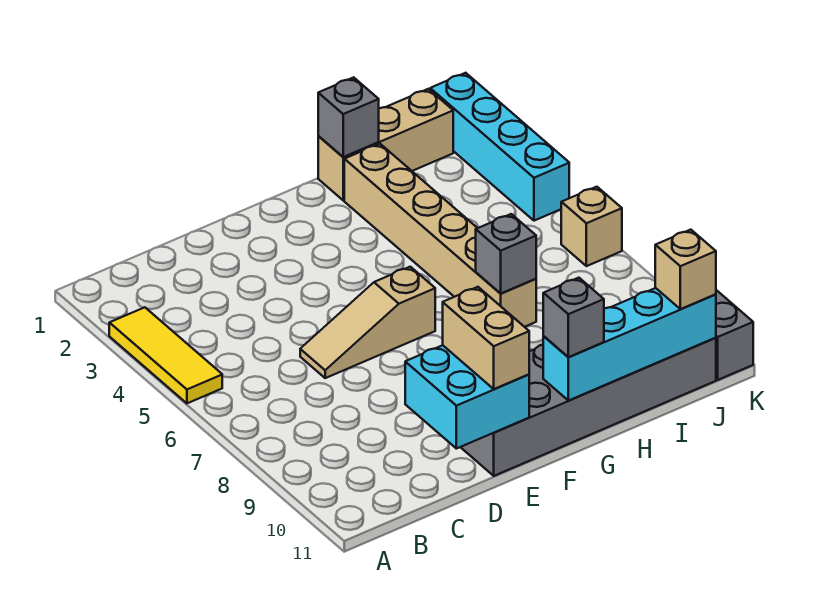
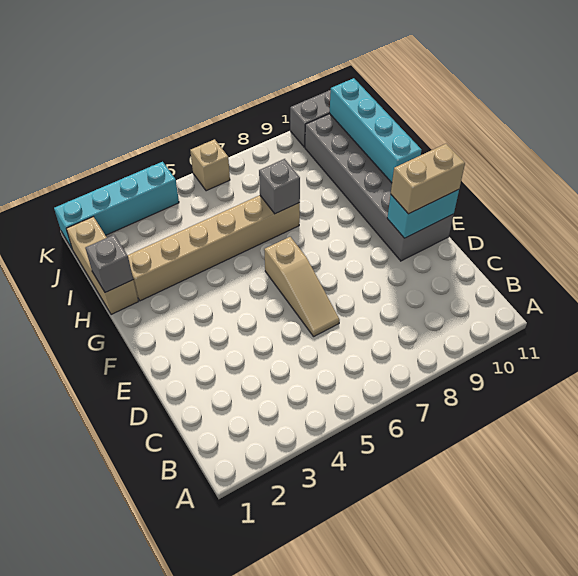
yellow tile A3:A5 level 1 -> none
cyan brick D10:E11 level 2 -> cyan brick E10:E11 level 2
grey brick G11 level 3 -> none
tan brick J11 level 3 -> none

